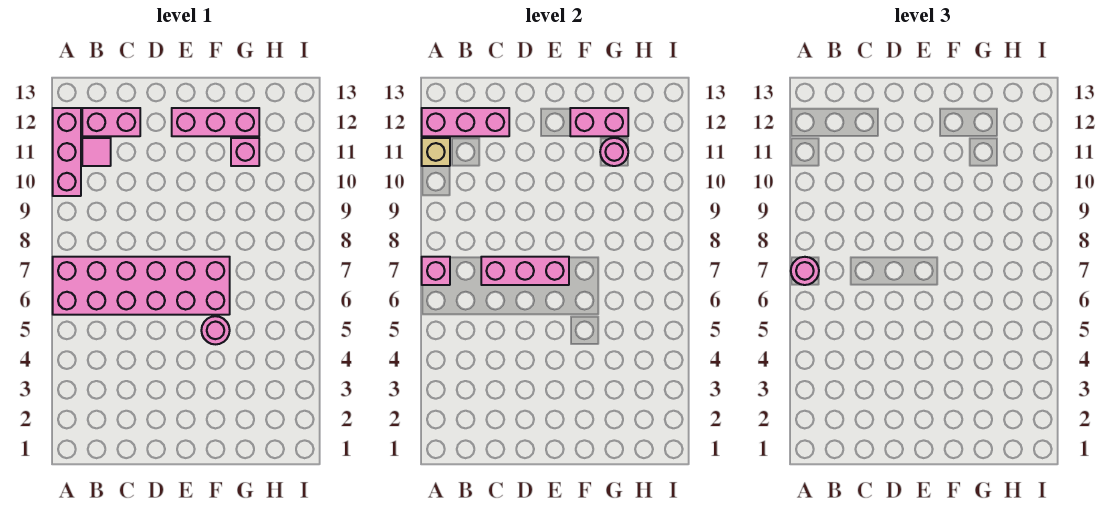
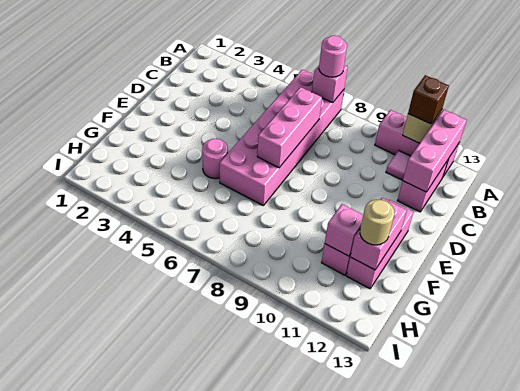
none -> brown brick A11 level 3
pink round brick G11 level 2 -> pink brick G11 level 2
none -> tan round brick G12 level 3

